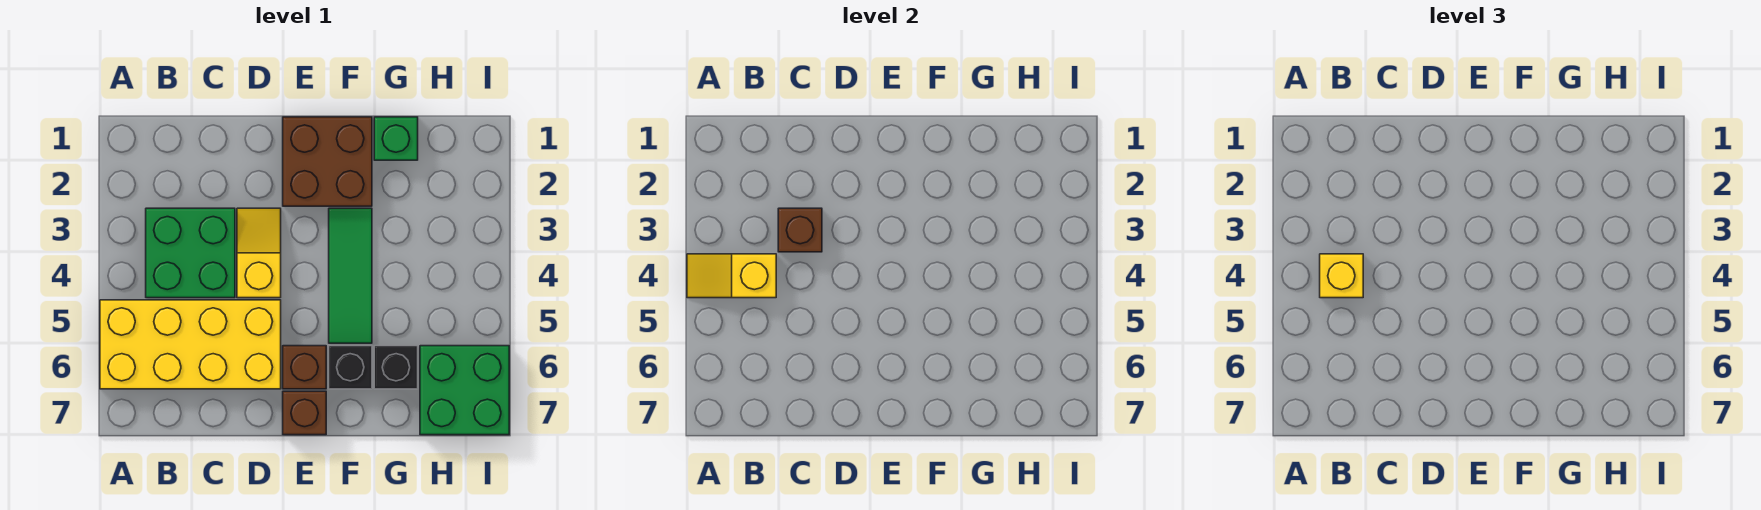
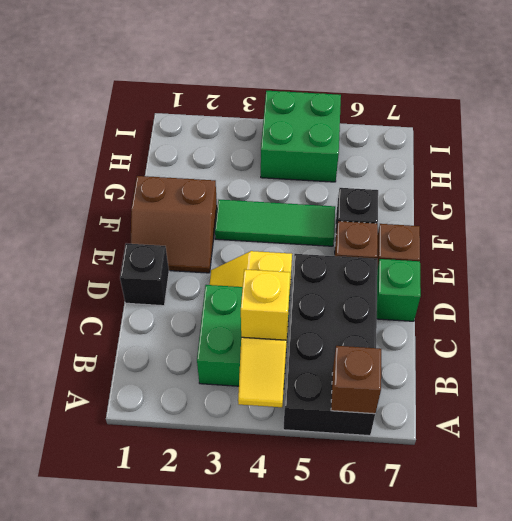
yellow brick A5:D6 level 1 -> black brick A5:D6 level 1
brown brick C3 level 2 -> brown brick A6 level 2
brown brick E1:F2 level 1 -> brown slope E1:F2 level 1 top F
green brick G1 level 1 -> green brick D7 level 1
black brick G6 level 1 -> black brick D1 level 1
green brick H6:I7 level 1 -> green brick H4:I5 level 1

